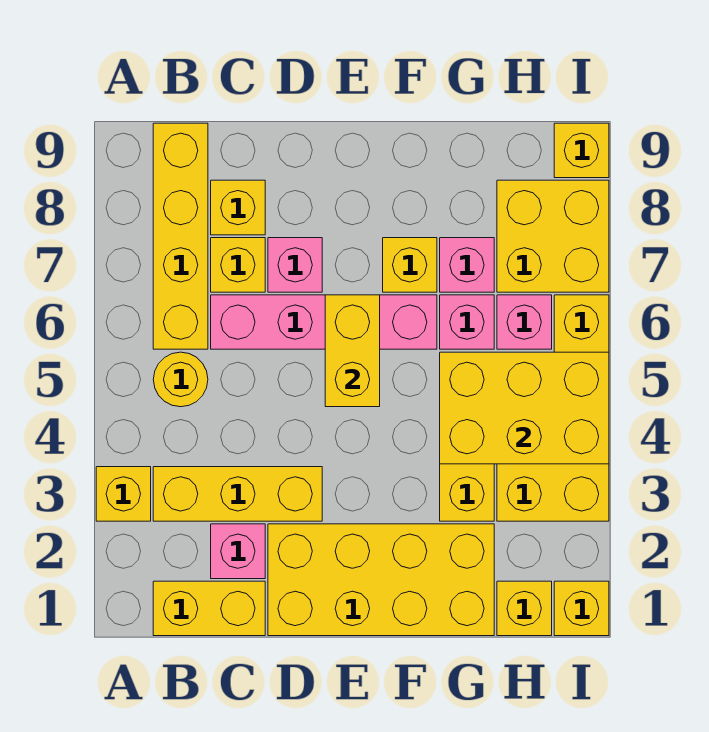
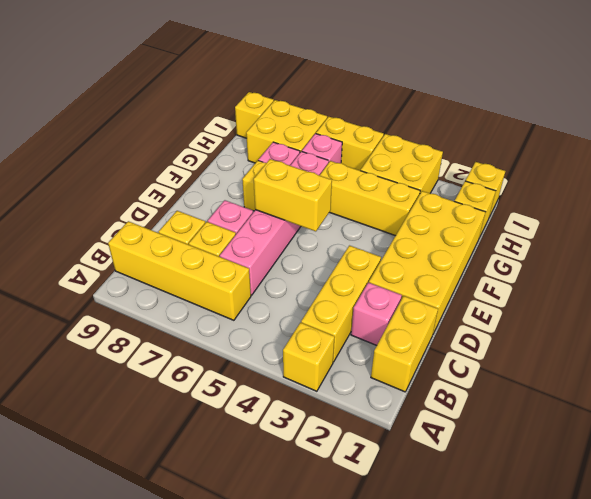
yellow round brick B5 level 1 -> none
yellow brick G4:I5 level 2 -> none

